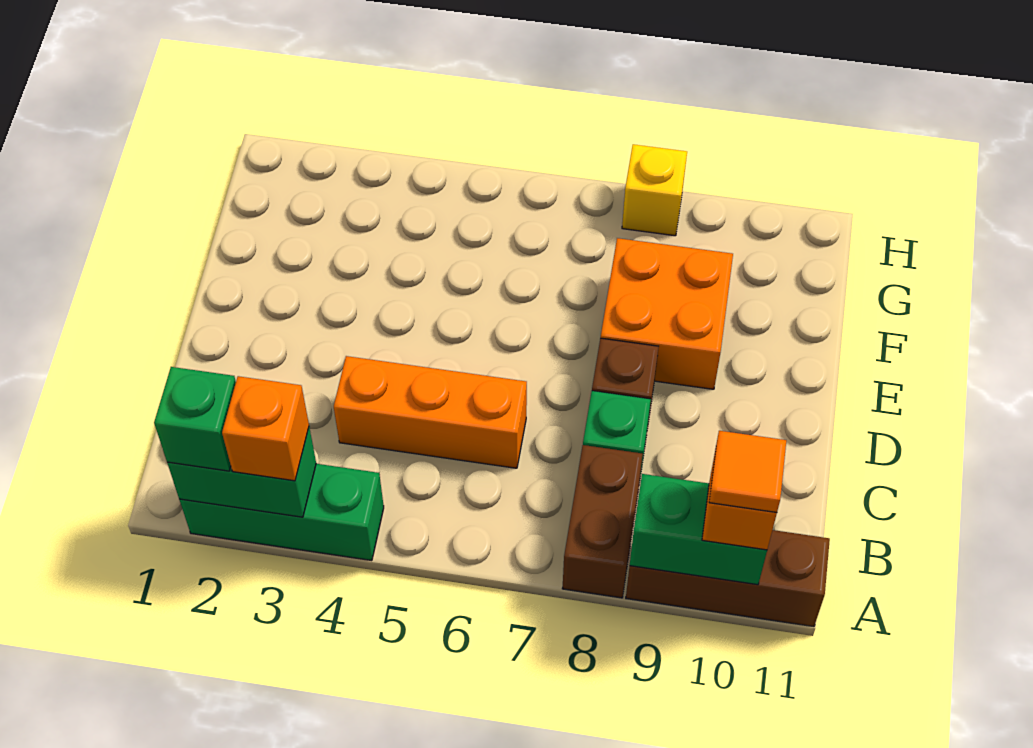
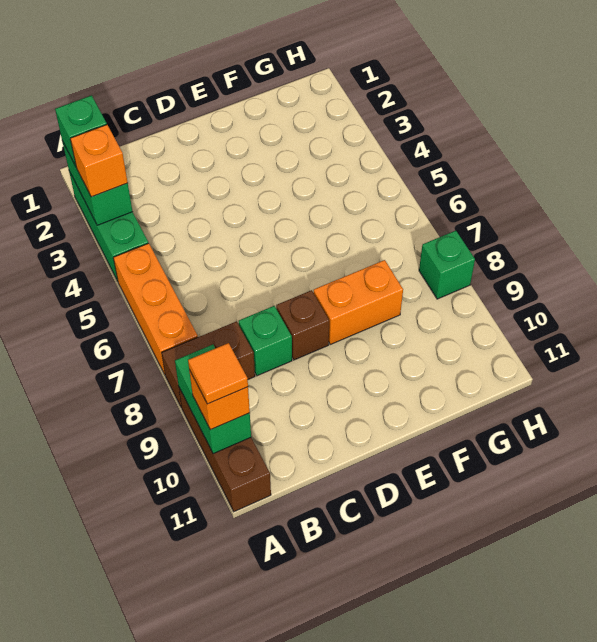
orange brick C4:C6 level 1 -> orange brick A5:A7 level 1
orange brick E8:F9 level 1 -> orange brick E8:F8 level 1
yellow brick H8 level 1 -> green brick H8 level 1

